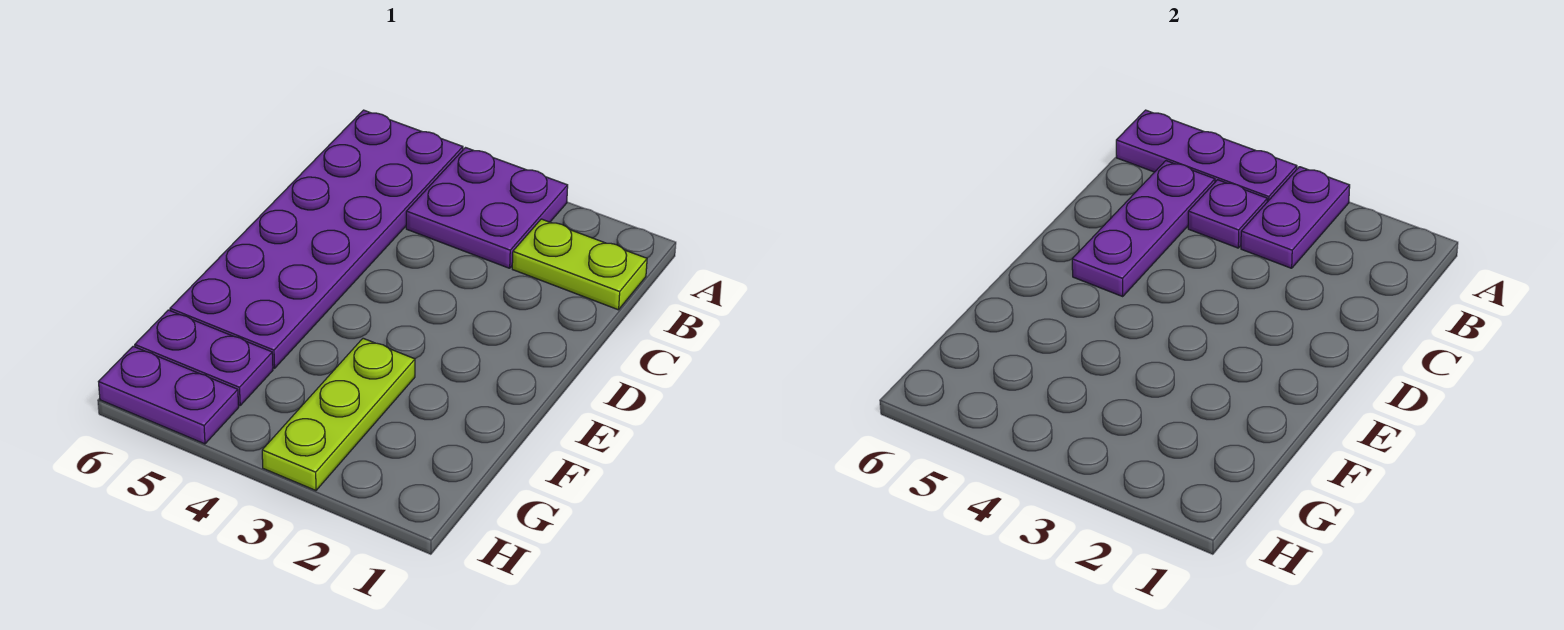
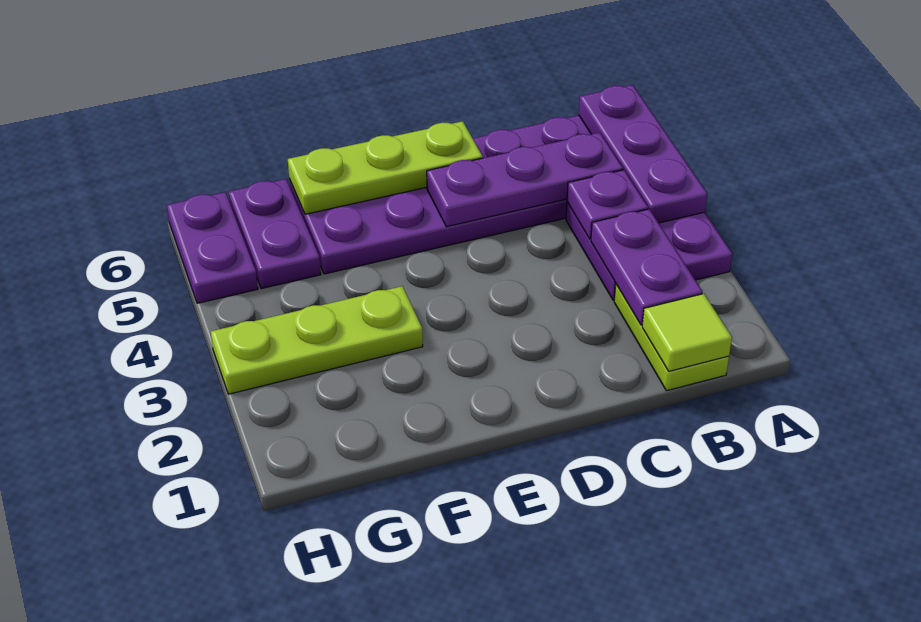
purple plate A3:B3 level 2 -> purple plate B2:B3 level 2
none -> lime tile B1 level 2
none -> lime plate D6:F6 level 2

